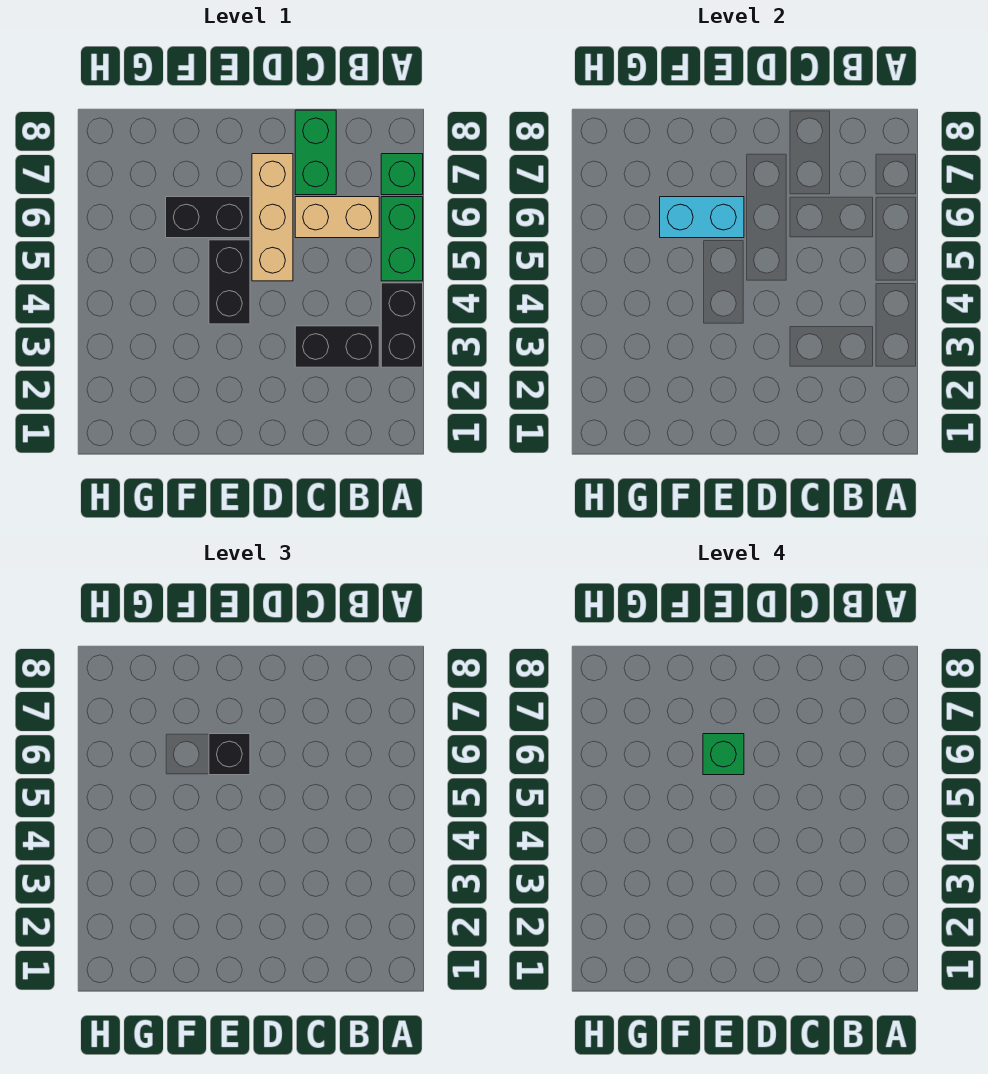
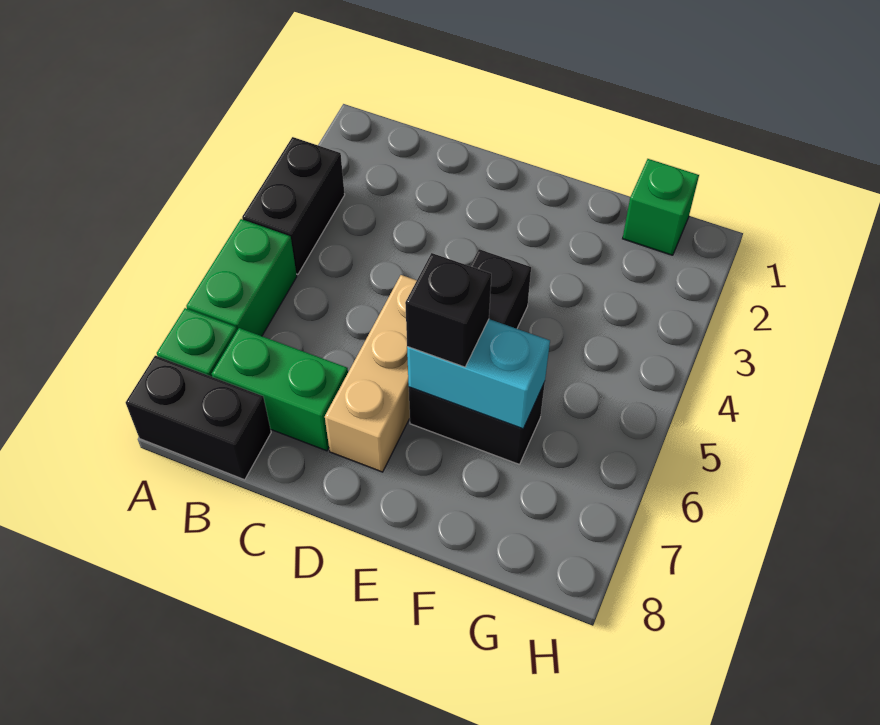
black brick B3:C3 level 1 -> black brick A8:B8 level 1
tan brick B6:C6 level 1 -> none
green brick C7:C8 level 1 -> green brick B7:C7 level 1
green brick E6 level 4 -> green brick G1 level 1

